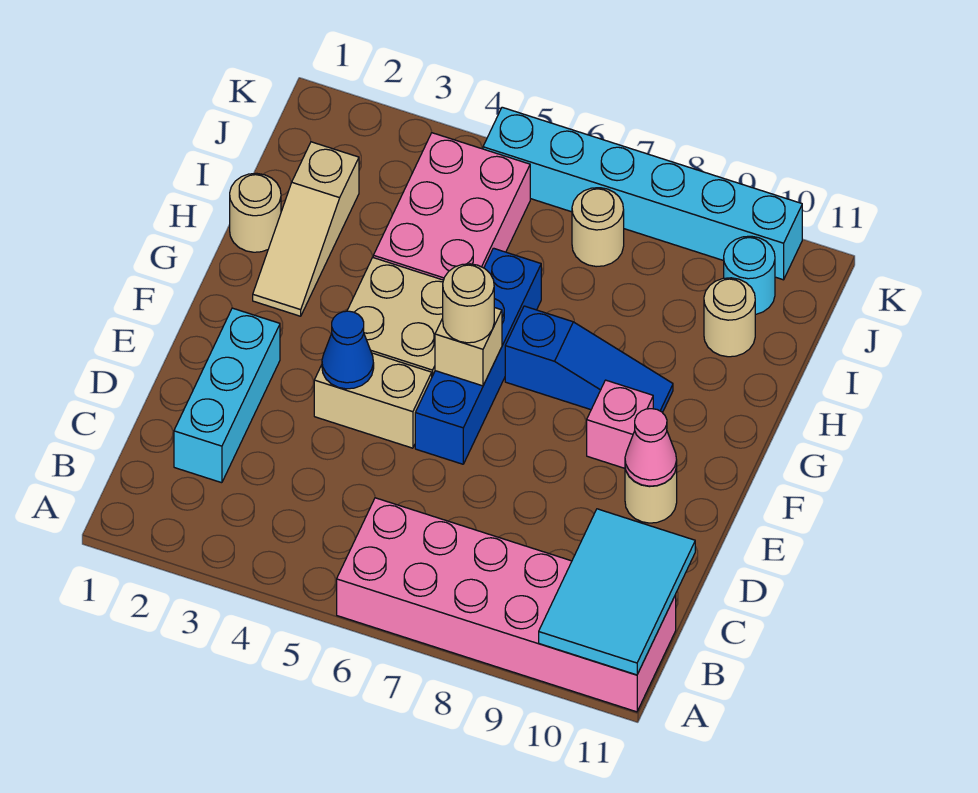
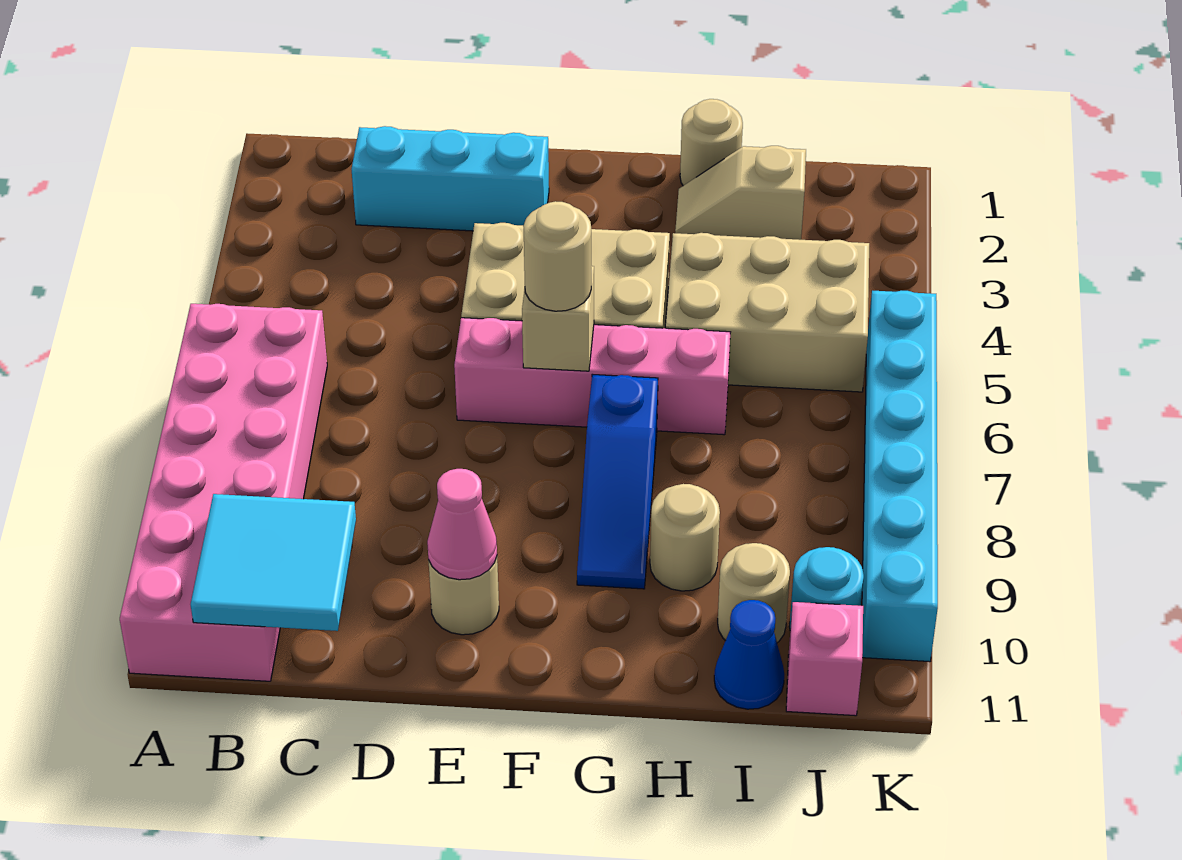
cyan tile A10:C11 level 2 -> cyan tile B10:C11 level 2
blue cone E4 level 2 -> blue cone I11 level 1
blue brick E6:H6 level 1 -> pink brick E6:H6 level 1
pink brick F9 level 1 -> pink brick J11 level 1
tan slope G2:I2 level 1 top I -> tan slope H2:I2 level 1 top I
pink brick H4:J5 level 1 -> tan brick H4:J5 level 1
tan round brick J7 level 1 -> tan round brick H9 level 1

